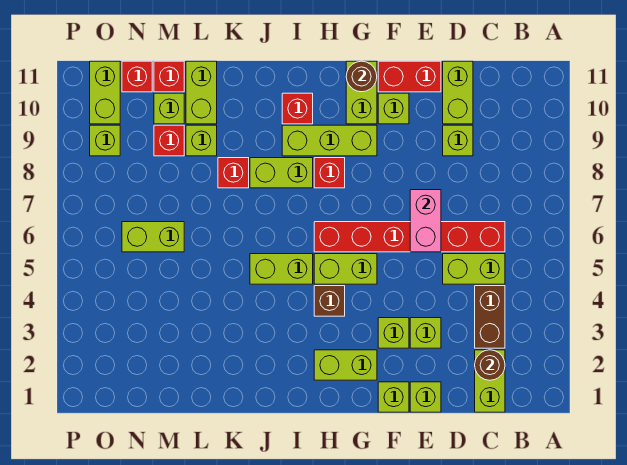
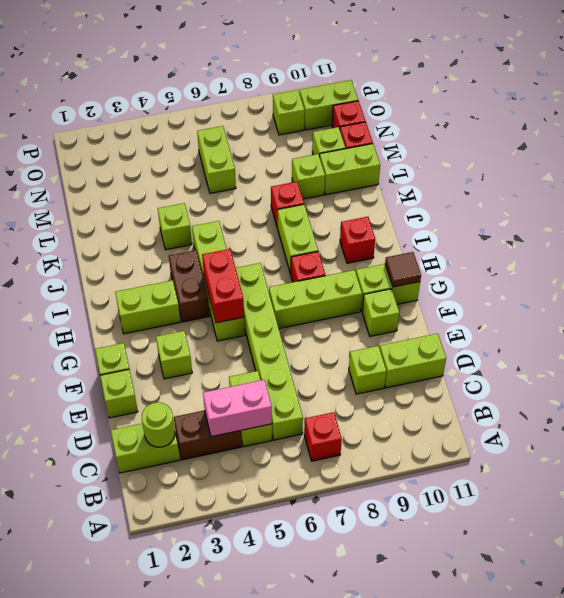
brown round brick C2 level 2 -> lime round brick C2 level 2
red brick C6:H6 level 1 -> lime brick C6:H6 level 1
lime brick E3 level 1 -> lime brick K4 level 1
pink brick E6:E7 level 2 -> pink brick C4:C5 level 2
red brick E11:F11 level 1 -> red brick G5:H5 level 2
lime brick G2:H2 level 1 -> lime brick H2:H3 level 1
lime brick G9:I9 level 1 -> lime brick G7:G9 level 1
brown round brick G11 level 2 -> brown tile G11 level 2
brown brick H4 level 1 -> brown brick H4:I4 level 1
red brick M9 level 1 -> red brick B7 level 1

